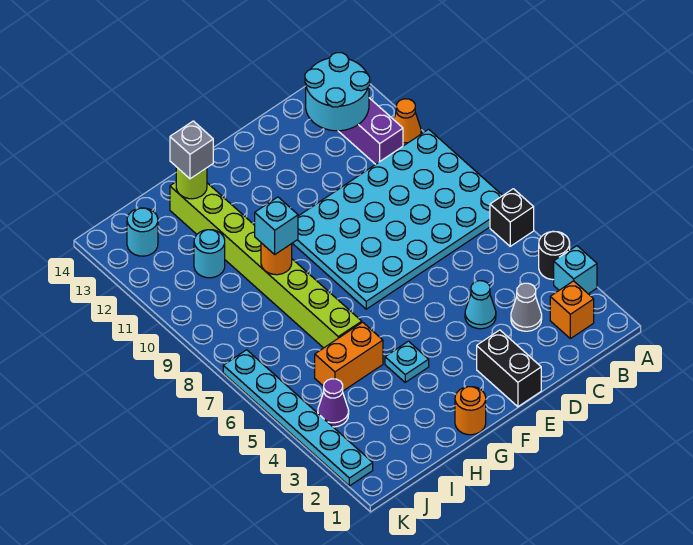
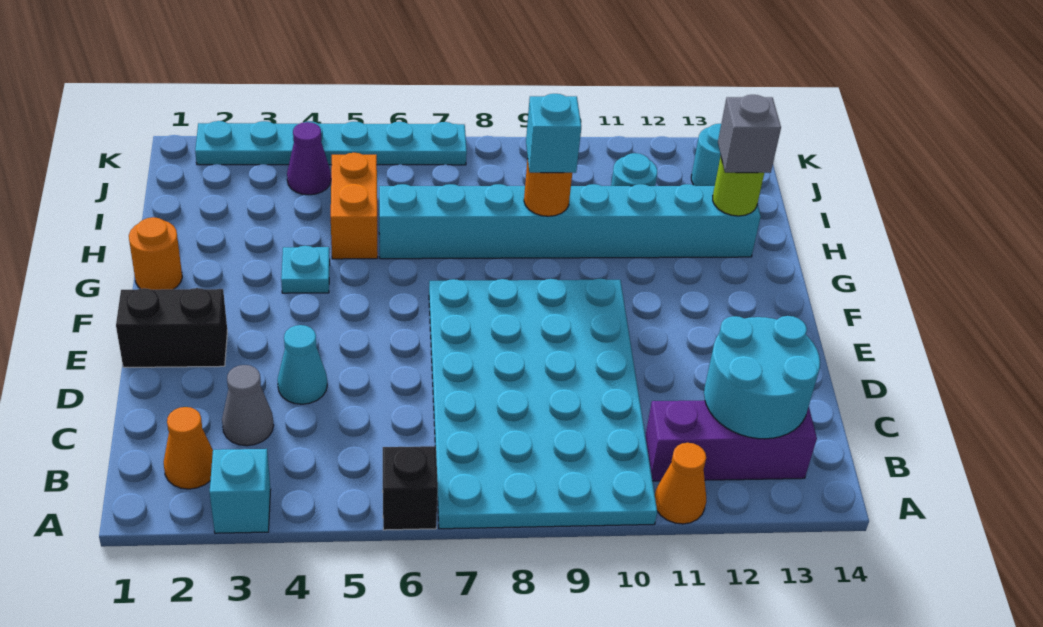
black round brick A4 level 1 -> none
orange brick B2 level 1 -> orange cone B2 level 1
lime brick H6:H13 level 1 -> cyan brick H6:H13 level 1

